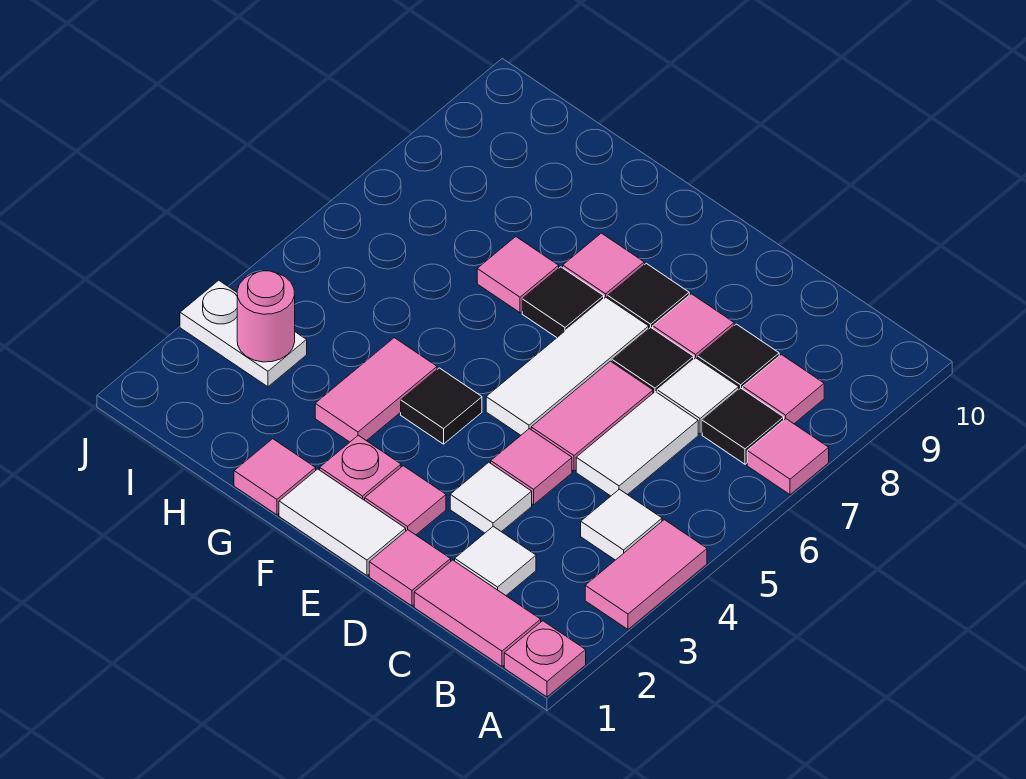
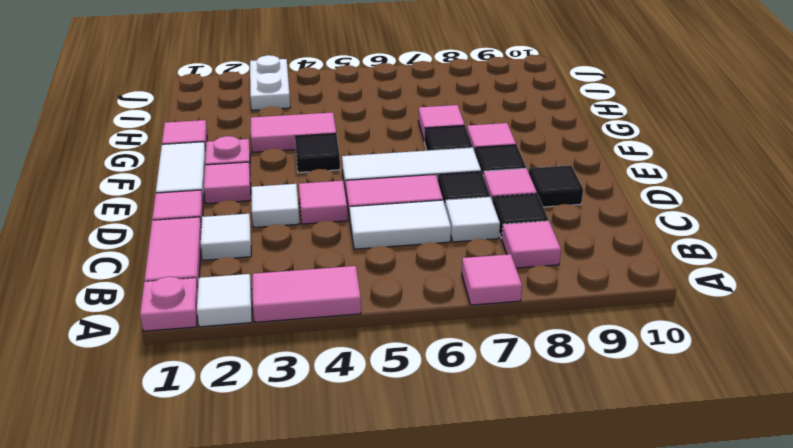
white tile B4 level 1 -> white tile A2 level 1
black tile B7 level 1 -> black tile D9 level 1
pink round brick I3 level 2 -> none

